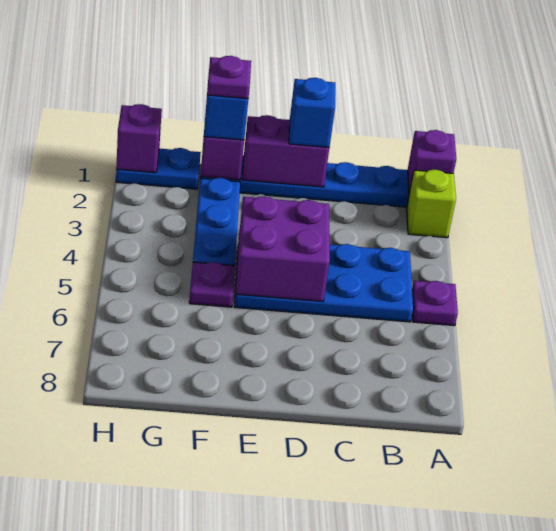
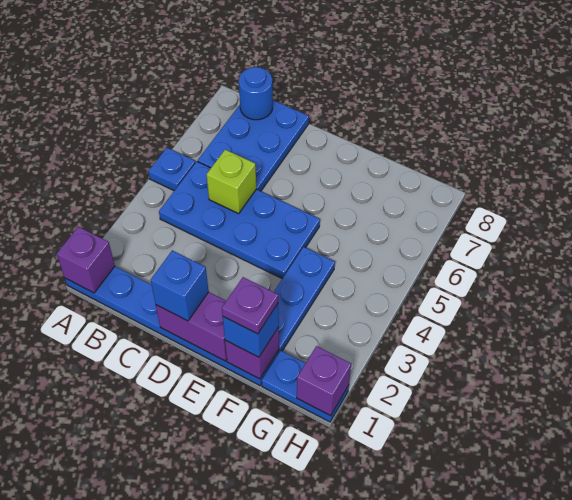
lime brick A2 level 1 -> lime brick C5 level 2
purple plate A5 level 1 -> blue plate A5 level 1
none -> blue plate B6:C8 level 1
none -> blue round brick B8 level 2
purple brick D4:E5 level 2 -> none
purple plate F5 level 1 -> none

